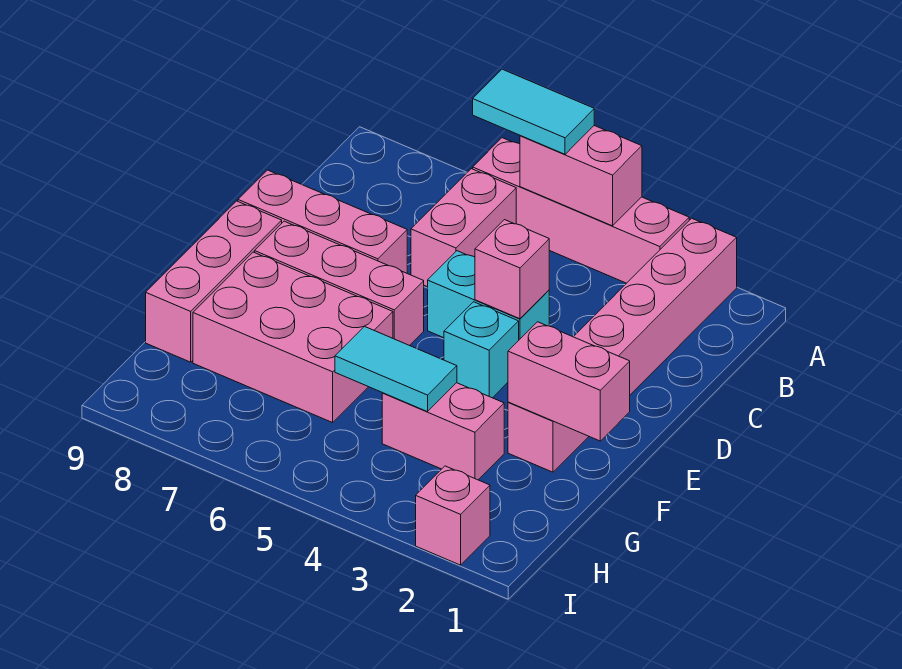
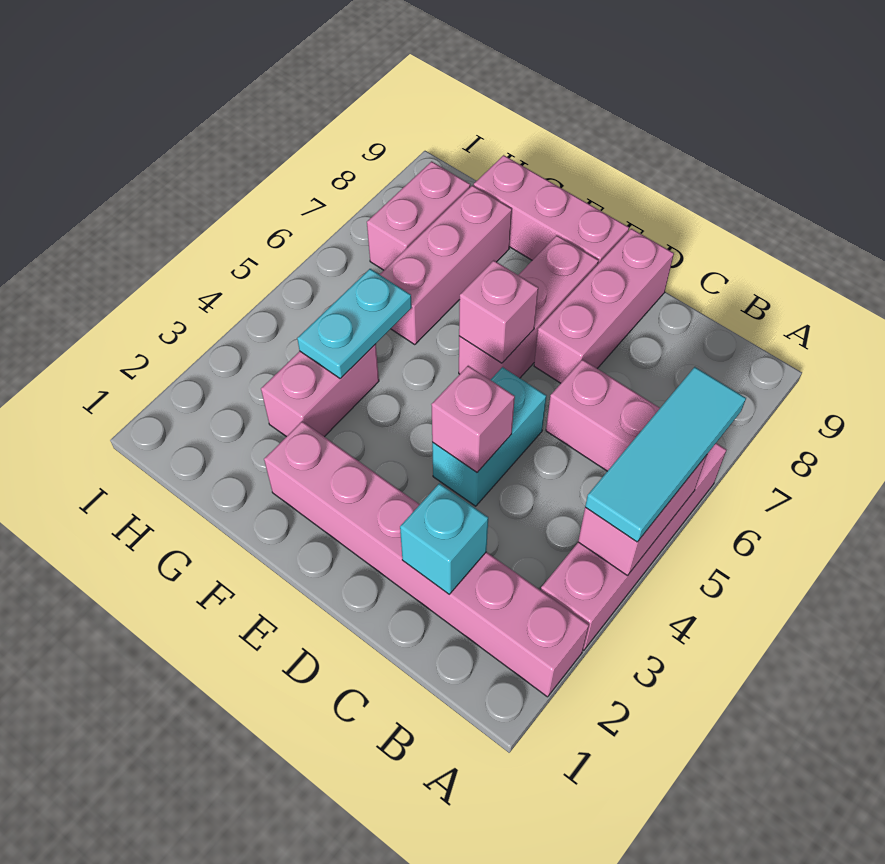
cyan tile A5:A6 level 3 -> cyan tile A4:A6 level 3
cyan brick E4 level 1 -> cyan brick C2 level 2
pink brick F1:F2 level 2 -> pink brick H7:H8 level 1
pink brick F6:G8 level 1 -> pink brick G6:G8 level 1
cyan tile G4:G5 level 2 -> cyan plate G4:G5 level 2
pink brick I2 level 1 -> pink brick E6 level 2

